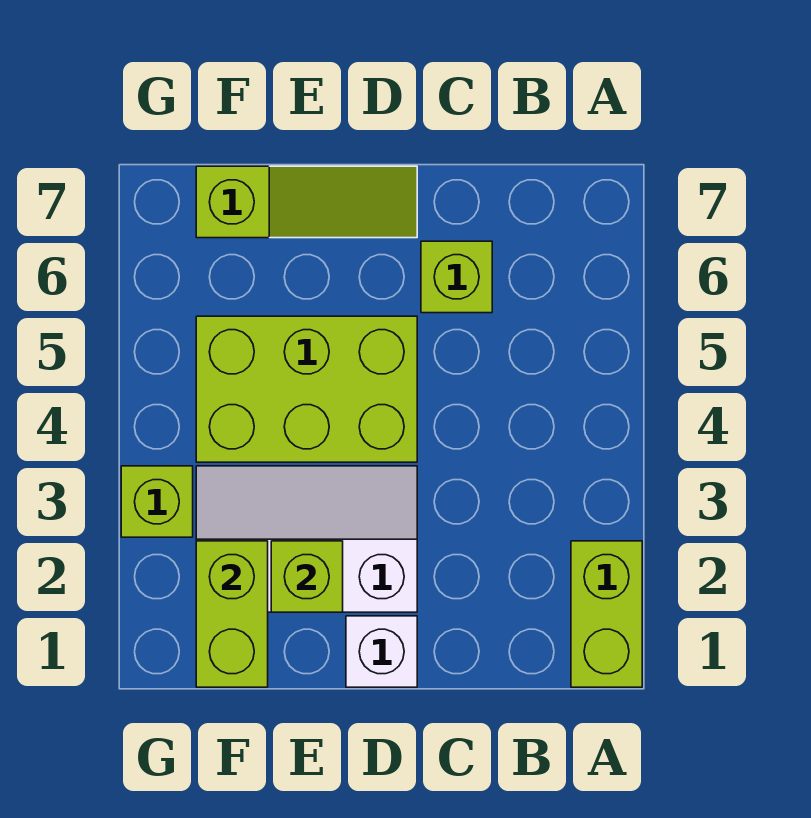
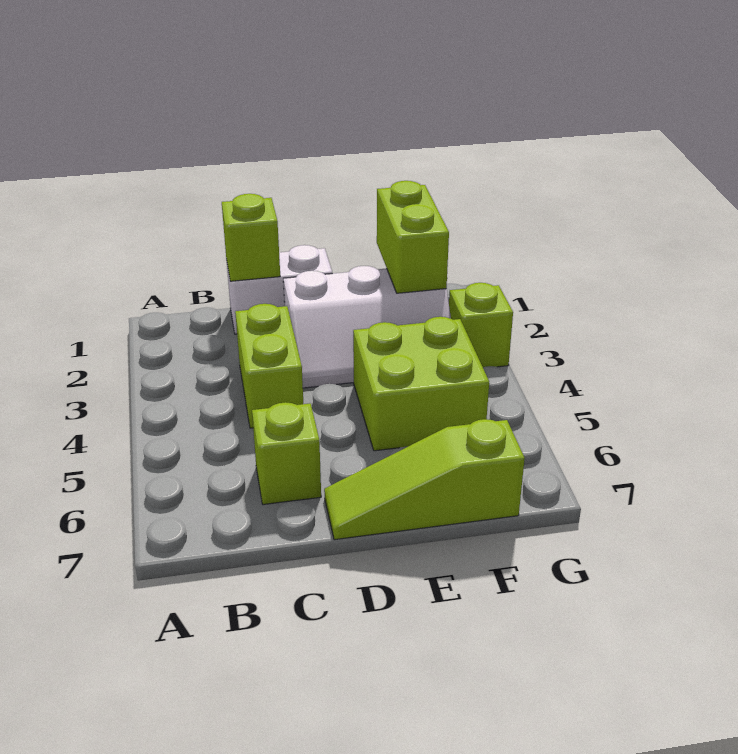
lime brick A1:A2 level 1 -> lime brick C3:C4 level 1
white brick D1 level 1 -> white brick C1:D1 level 1
lime brick D4:F5 level 1 -> lime brick E4:F5 level 1
lime brick E2 level 2 -> lime brick C1 level 2

